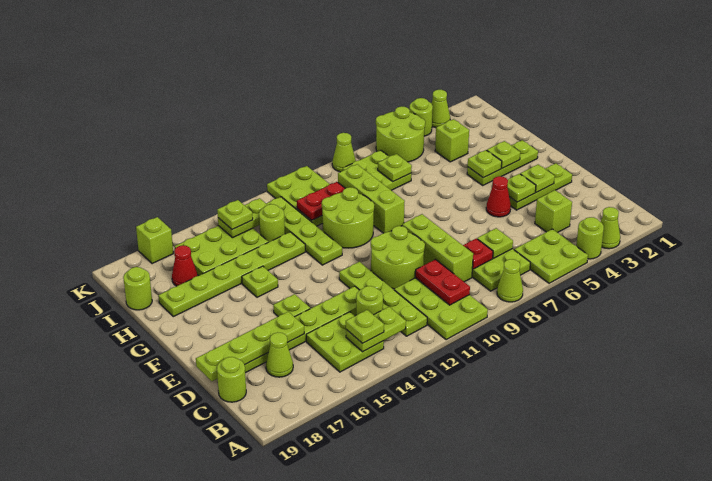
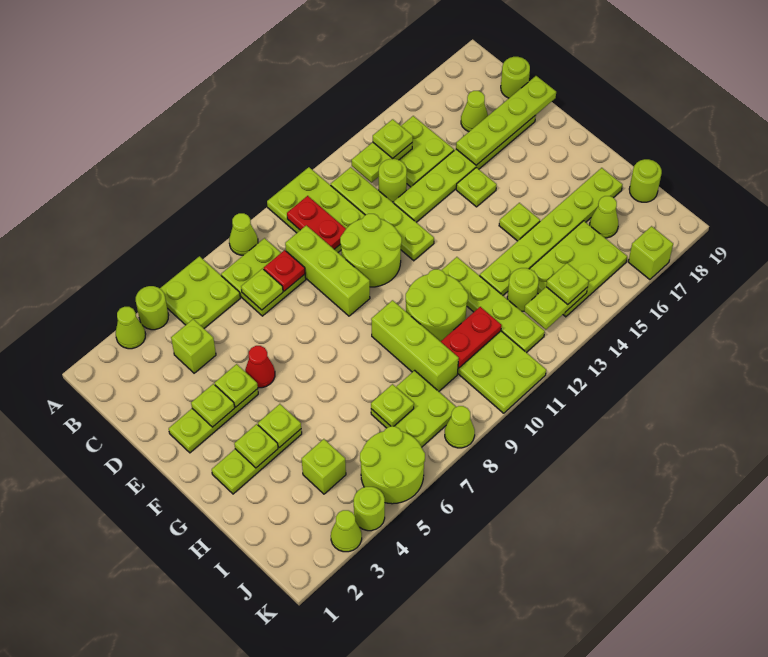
red cone I17 level 1 -> lime cone I17 level 1

